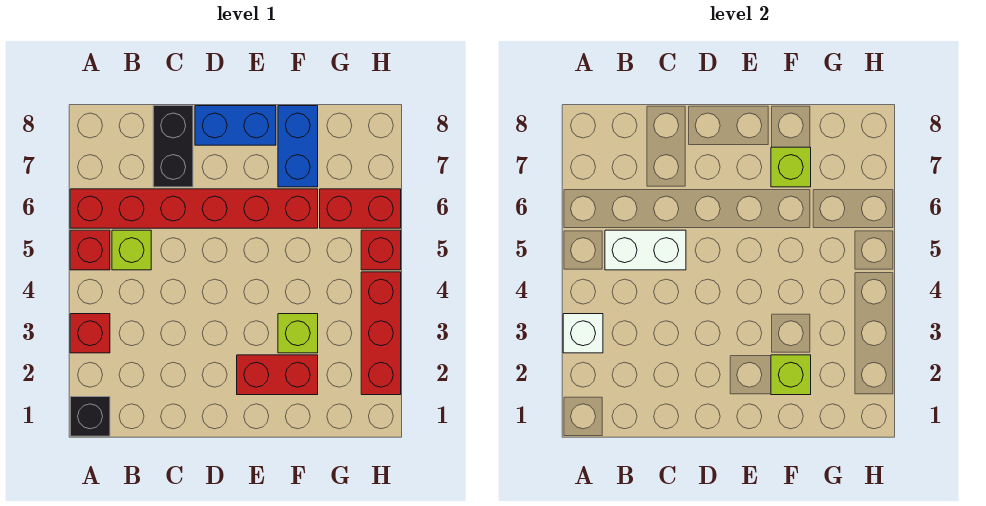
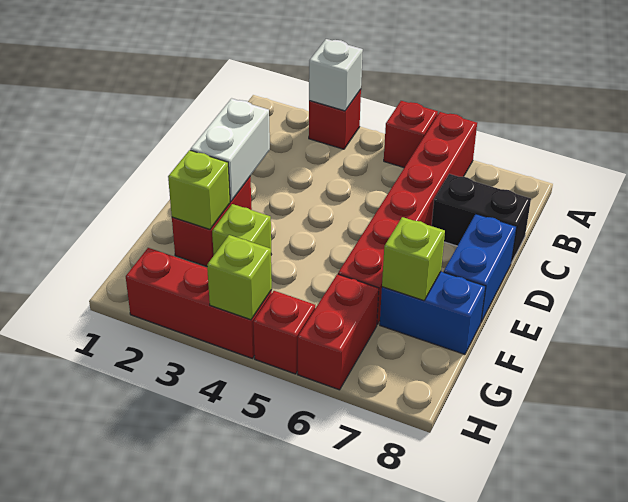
black brick A1 level 1 -> none
lime brick B5 level 1 -> lime brick H4 level 2
white brick B5:C5 level 2 -> white brick D2:E2 level 2

